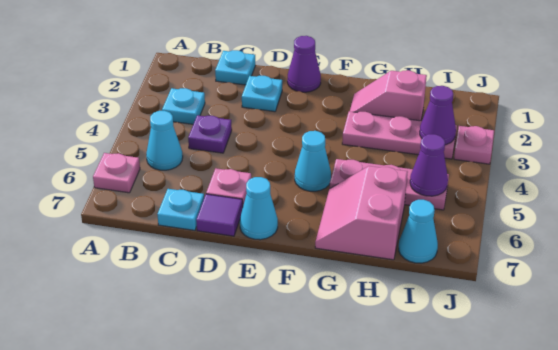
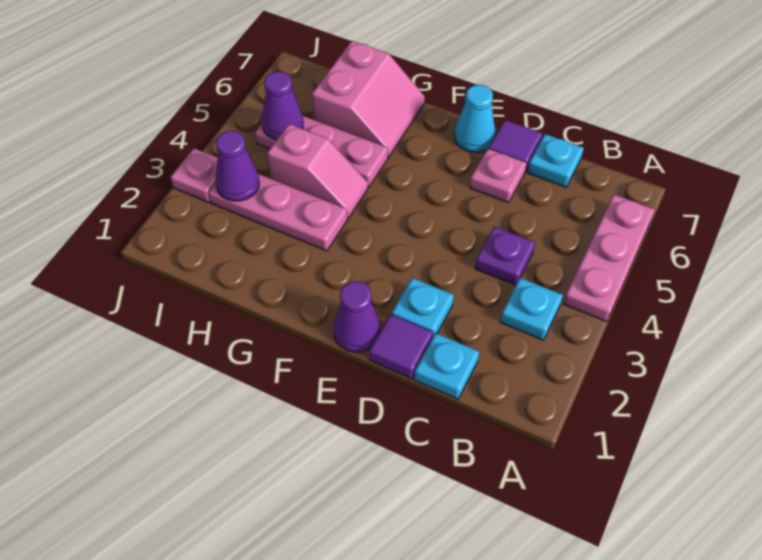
pink plate A6 level 1 -> pink plate A4:A6 level 1
cyan cone B5 level 1 -> none
none -> purple tile D1 level 1
cyan cone F5 level 1 -> none
pink slope G2:H2 level 1 top H -> pink slope G4:H4 level 1 top H
cyan cone I7 level 1 -> none

